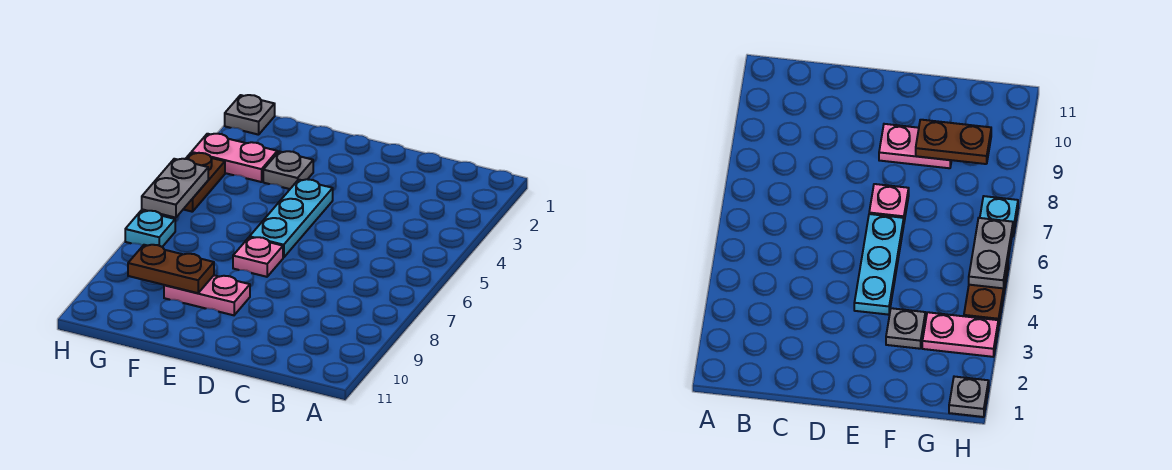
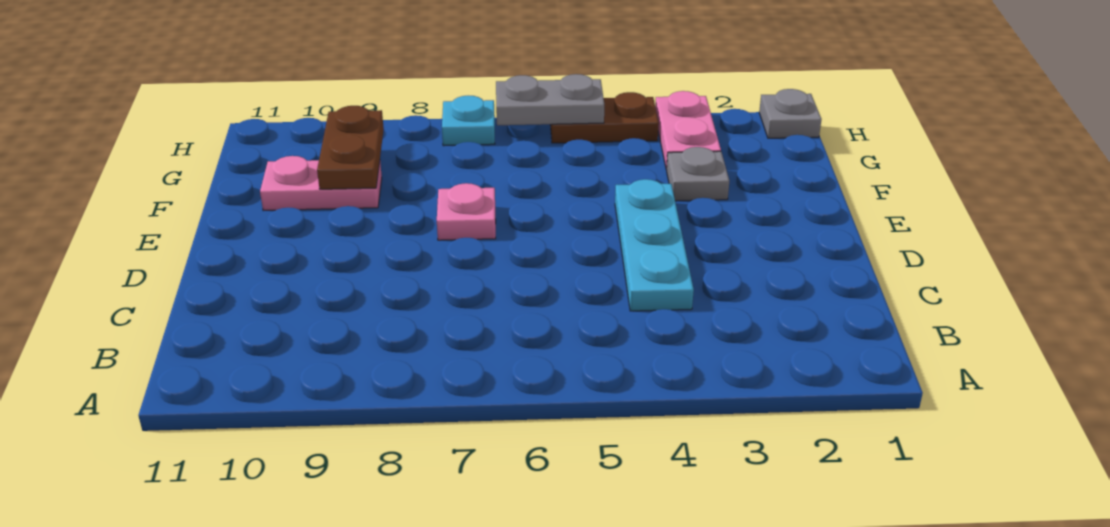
cyan plate E4:E6 level 1 -> cyan plate C4:E4 level 1
pink plate E9:F9 level 1 -> pink plate F9:F10 level 1

